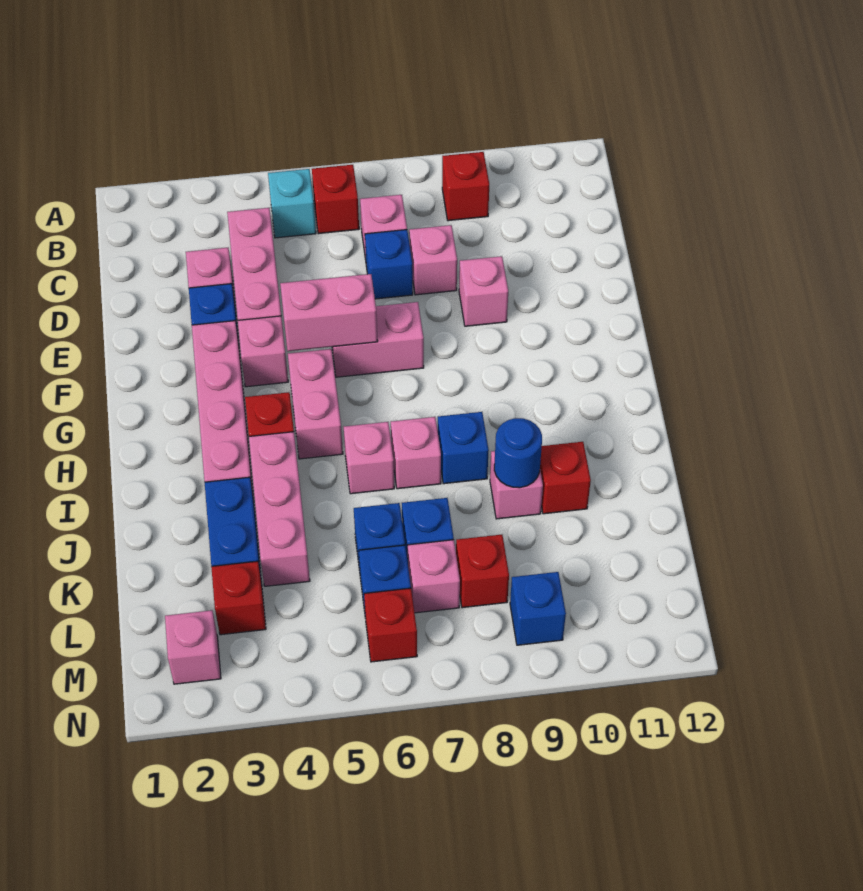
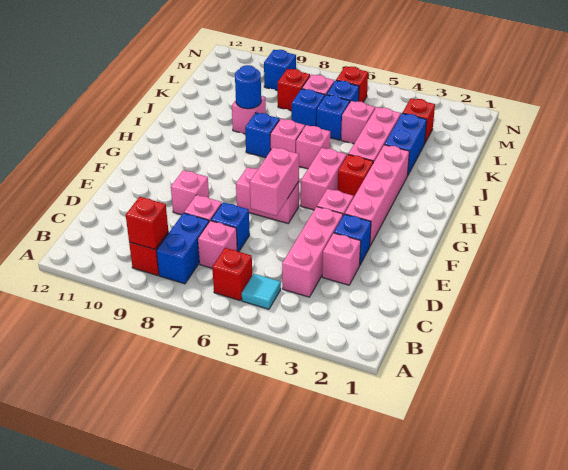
cyan brick B5 level 1 -> cyan tile B5 level 1
none -> blue brick B8:C8 level 1
pink brick F5:F6 level 2 -> pink brick E6:F6 level 2
red brick J10 level 1 -> red brick B9 level 2
pink brick M2 level 1 -> pink brick K5 level 1

